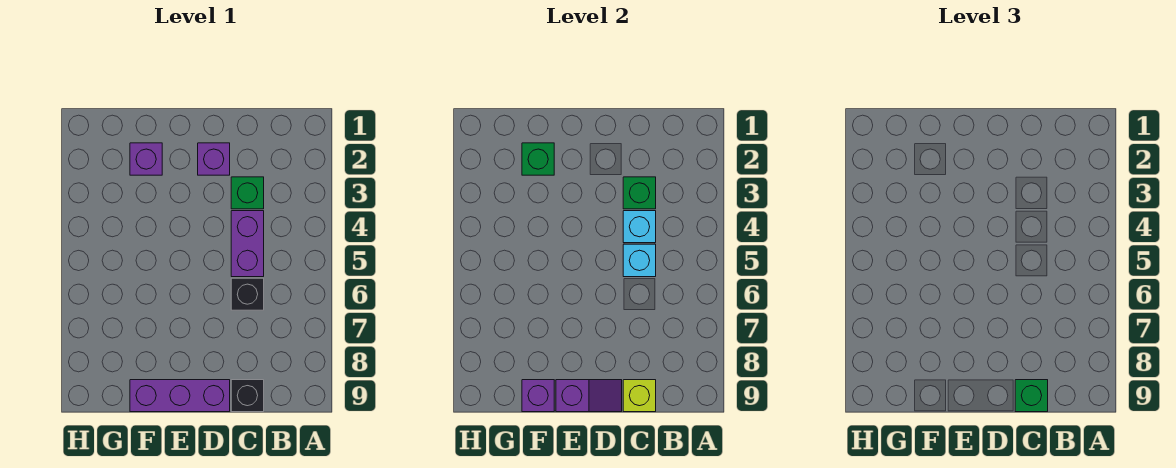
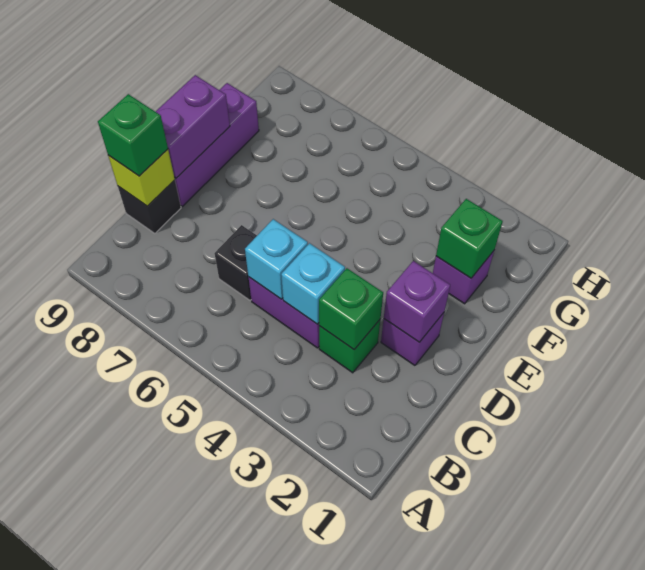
purple slope D9:E9 level 2 top E -> purple brick D9:E9 level 2
purple brick F9 level 2 -> purple brick D2 level 2

